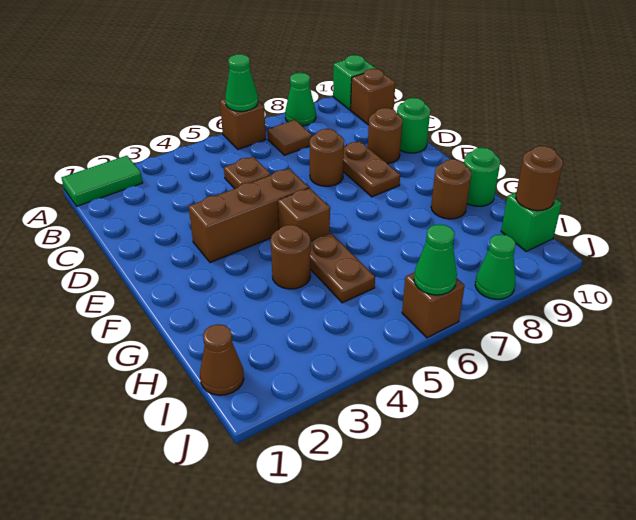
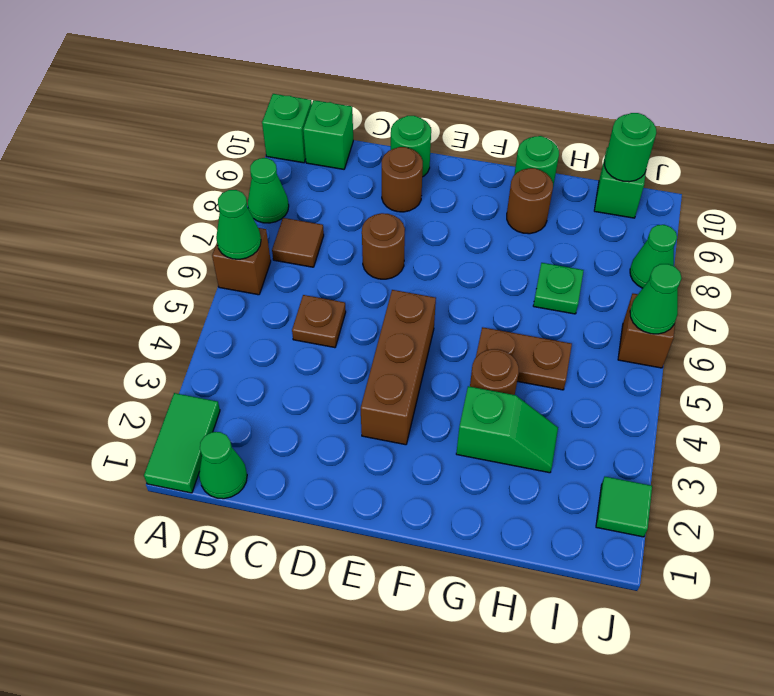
none -> green cone B1 level 1
brown brick B10 level 1 -> green brick B10 level 1
brown plate D8:E8 level 1 -> none
brown brick F5 level 1 -> none
none -> green slope G3:H3 level 1 top G
none -> green plate H7 level 1
brown cone I1 level 1 -> none
brown round brick I10 level 2 -> green round brick I10 level 2
none -> green tile J2 level 1

